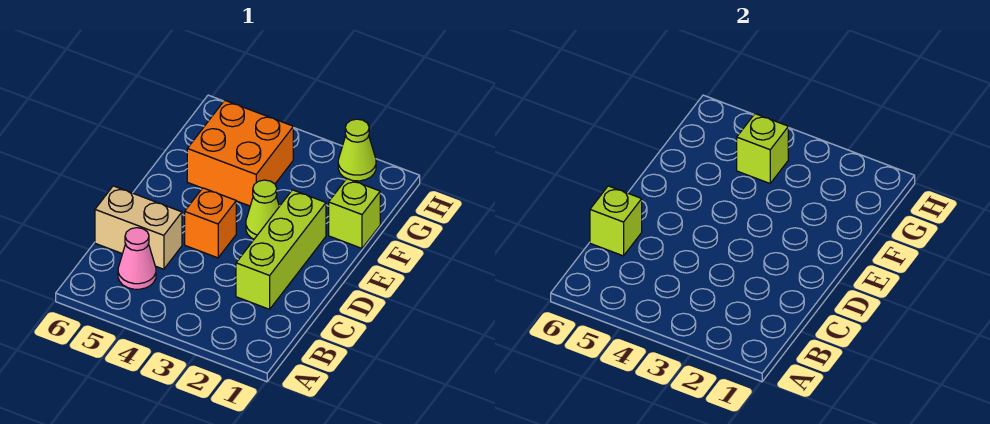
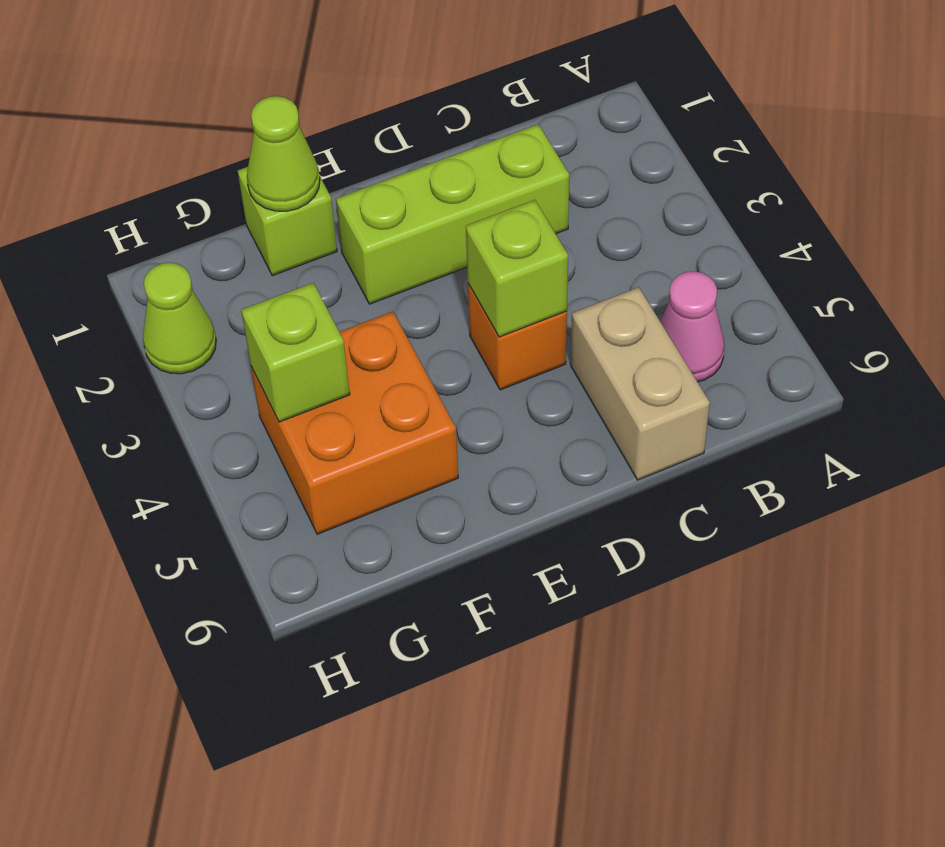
lime brick C6 level 2 -> lime brick D4 level 2
lime cone E3 level 1 -> lime cone F1 level 2

